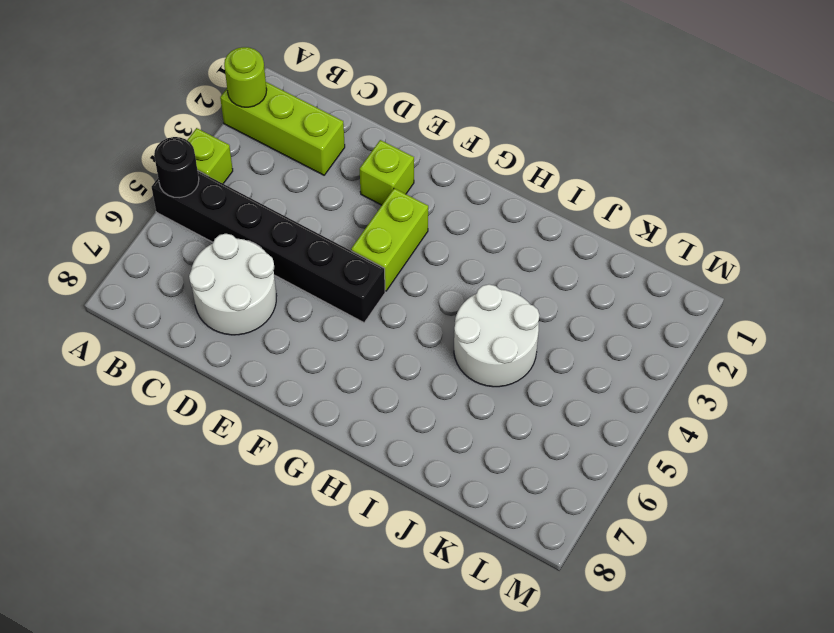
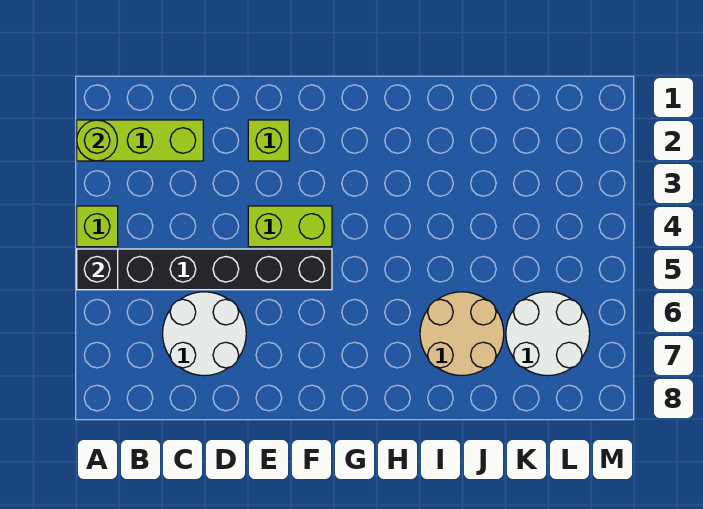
black round brick A5 level 2 -> black brick A5 level 2
lime brick F3:F4 level 1 -> lime brick E4:F4 level 1
white round brick I4:J5 level 1 -> white round brick K6:L7 level 1
none -> tan round brick I6:J7 level 1

